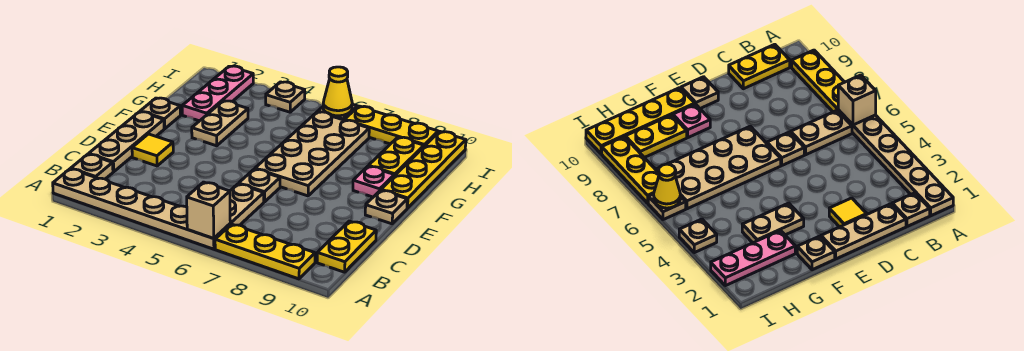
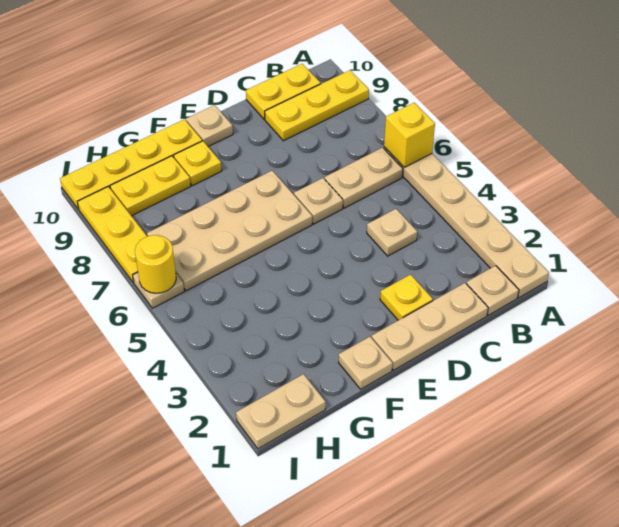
tan brick A6 level 2 -> yellow brick A6 level 2
yellow plate A7:A9 level 1 -> yellow plate A9:C9 level 1
yellow tile D2 level 1 -> yellow plate D2 level 1
tan plate F3:G3 level 1 -> tan plate H1:I1 level 1
pink plate F9 level 1 -> yellow plate F9 level 1
pink plate G2:I2 level 1 -> none
tan plate I4 level 1 -> tan plate C4 level 1
yellow cone I6 level 2 -> yellow round brick I6 level 2

